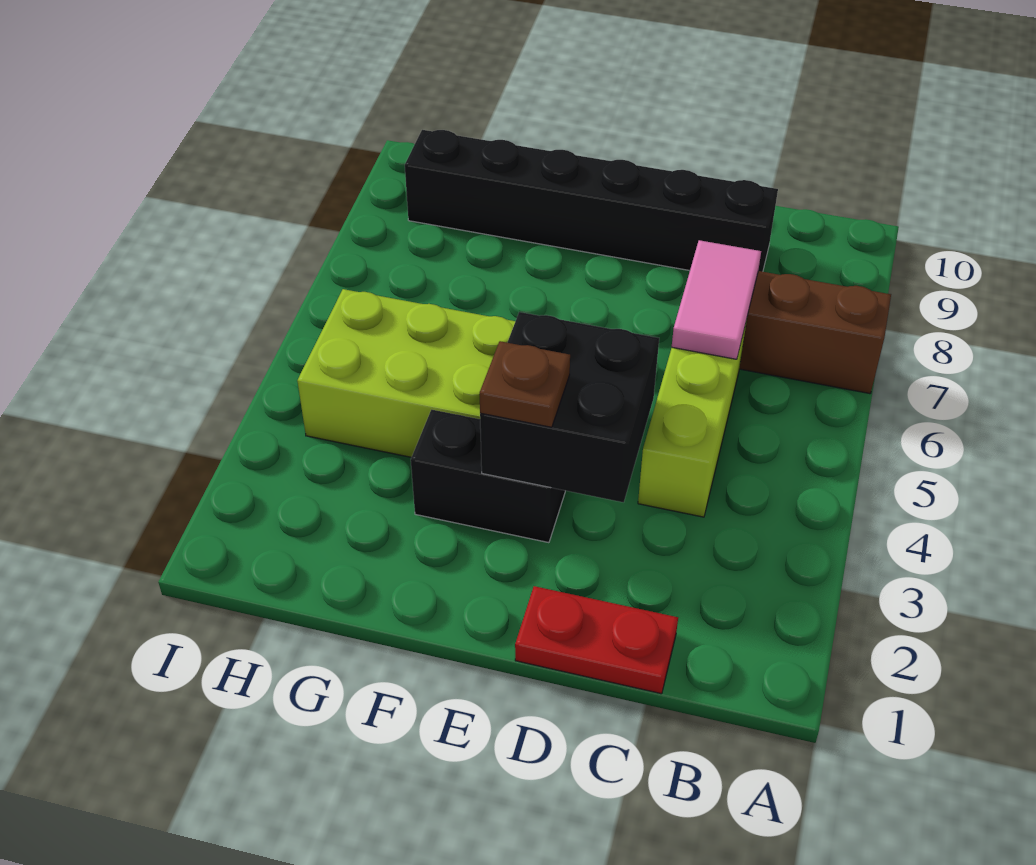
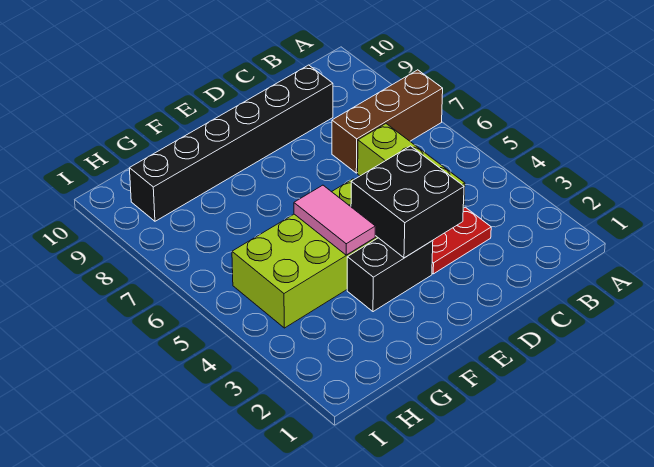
red plate C1:D1 level 1 -> red plate C3:D3 level 1
pink tile C6:C7 level 2 -> pink tile F4:F5 level 2
brown plate E3 level 3 -> none

